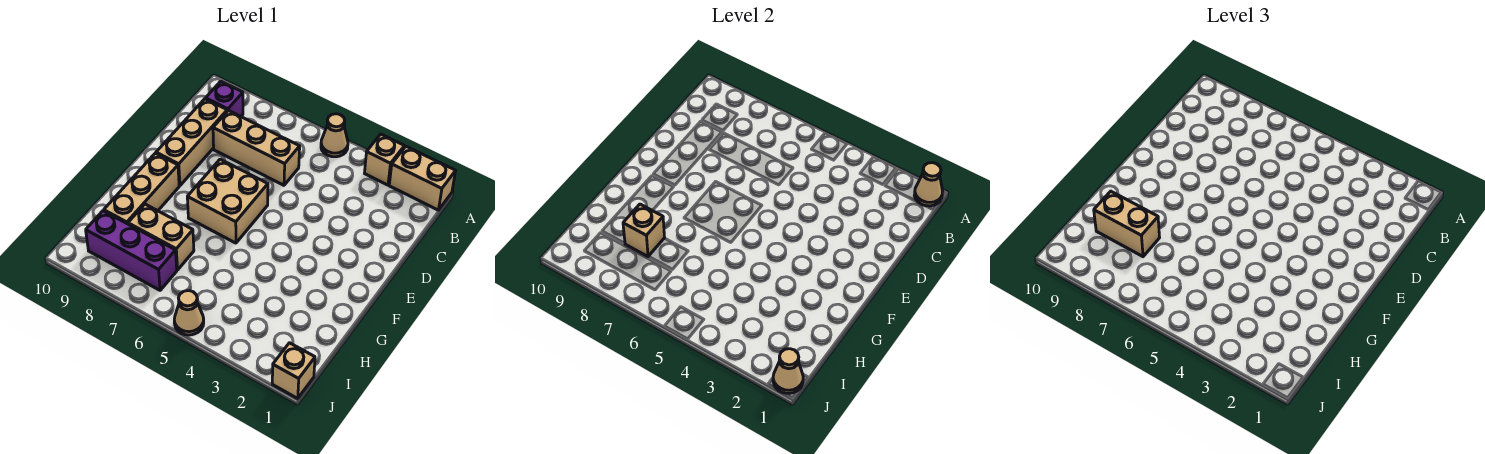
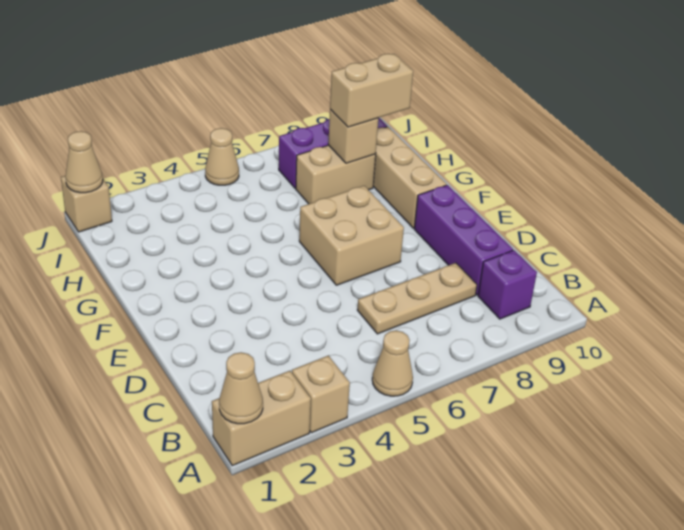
tan brick C6:C8 level 1 -> tan plate C6:C8 level 1
tan brick C9:E9 level 1 -> purple brick C9:E9 level 1

